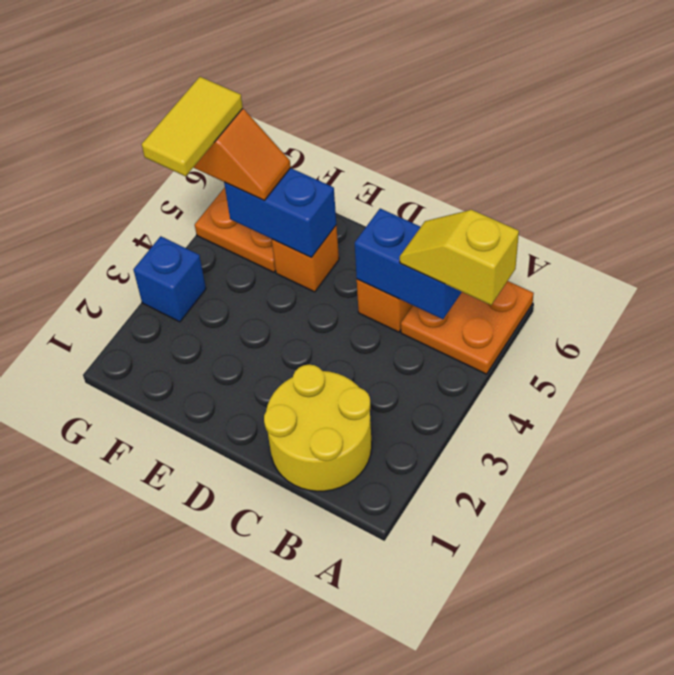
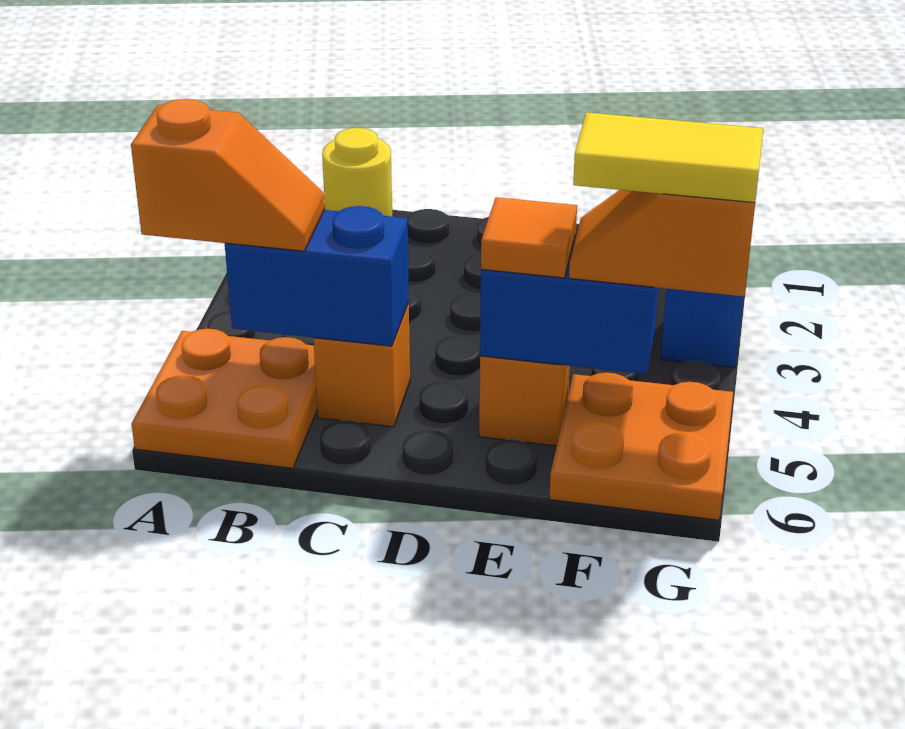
yellow slope A5:B5 level 3 top A -> orange slope A5:B5 level 3 top A
yellow round brick B1:C2 level 1 -> yellow round brick B1 level 1
none -> orange tile E5 level 3
yellow tile G4:G5 level 4 -> yellow tile F5:G5 level 4

